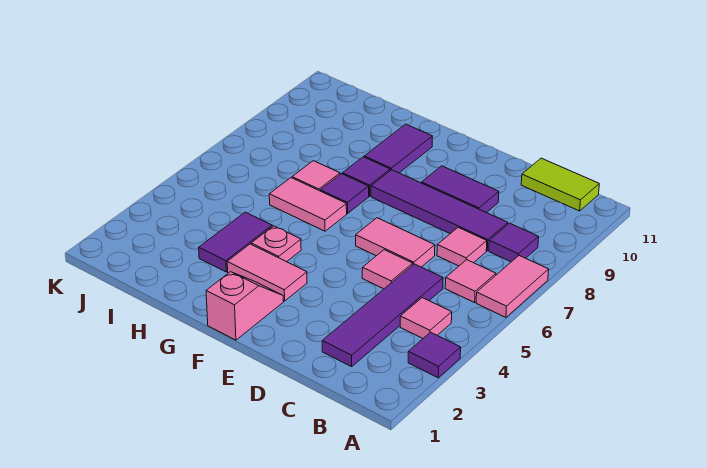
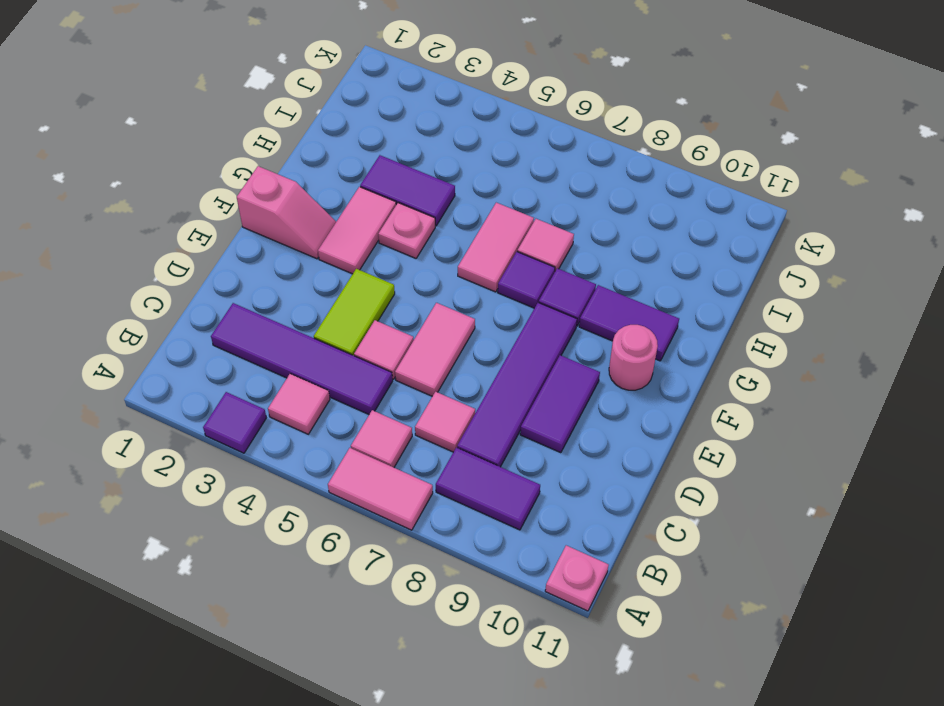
none -> pink plate A11 level 1
purple tile B8 level 1 -> purple tile B8:B9 level 1
lime tile B11:C11 level 1 -> lime tile D4:E4 level 1
none -> pink round brick F10 level 1

